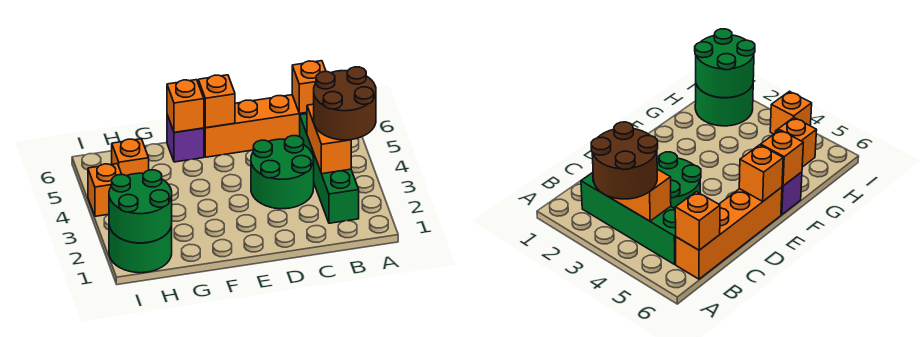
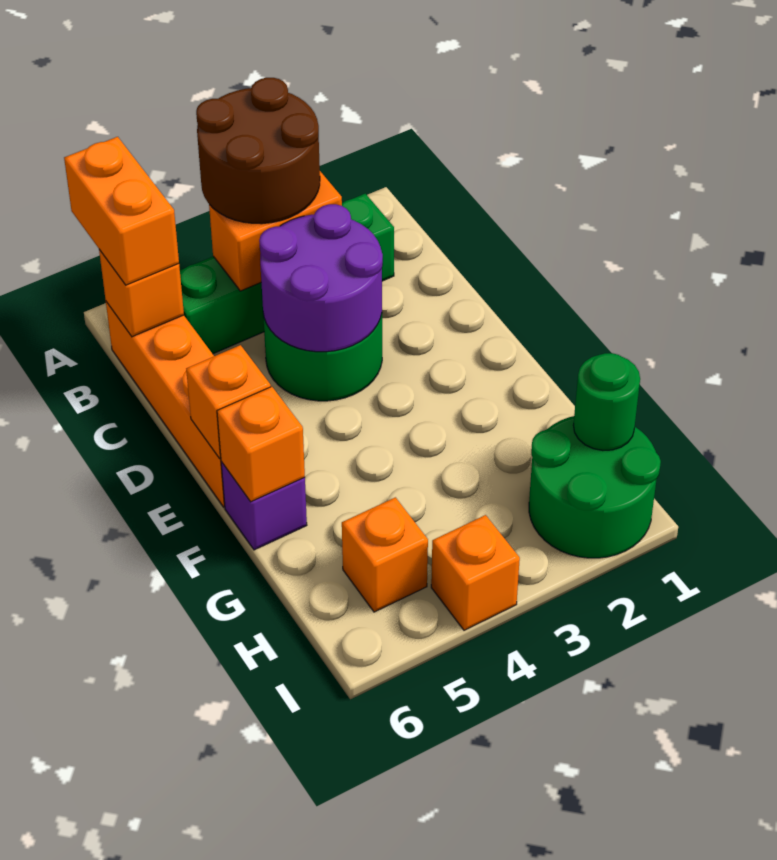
none -> orange brick A6:B6 level 3
none -> purple round brick C3:D4 level 2
green round brick H1:I2 level 2 -> green round brick H1 level 2

